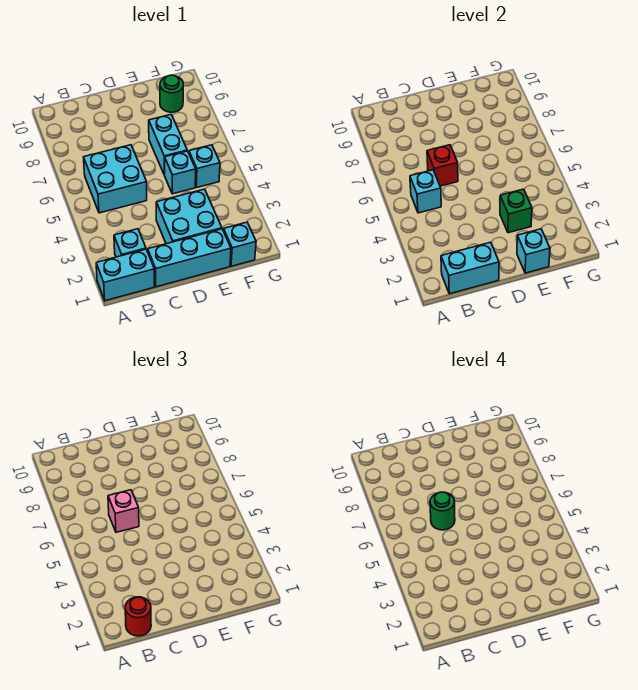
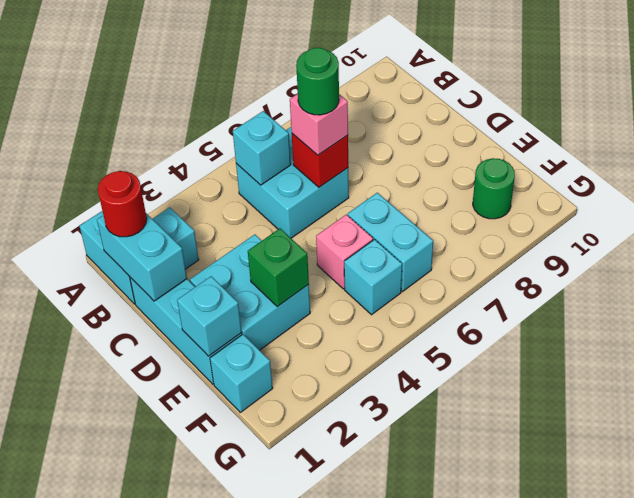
cyan brick E5 level 1 -> pink brick E5 level 1
cyan brick E6:E7 level 1 -> cyan brick E6:F6 level 1

